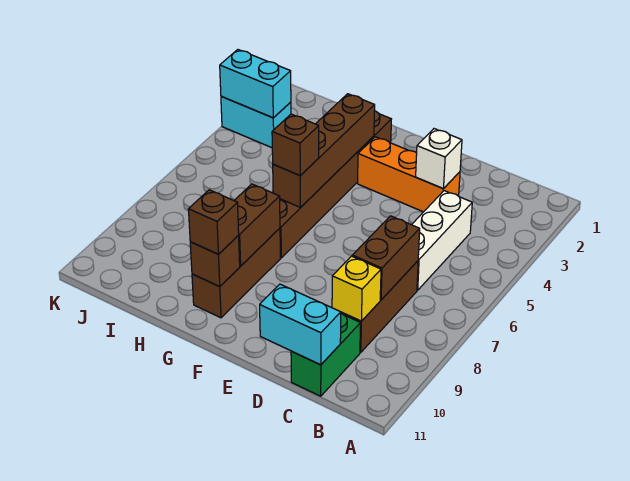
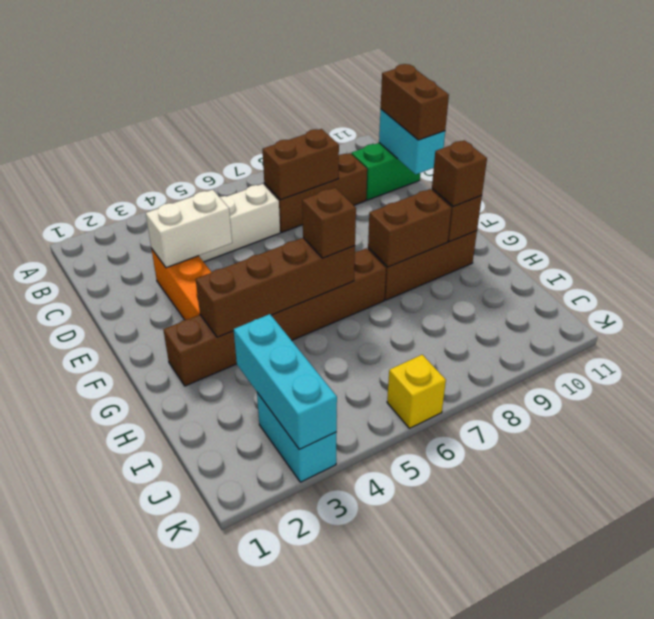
yellow brick C9 level 2 -> yellow brick K6 level 1
none -> brown brick C11:D11 level 3
white brick D3 level 2 -> white brick D3:D4 level 2
cyan brick J3:K3 level 2 -> cyan brick I3:K3 level 2

